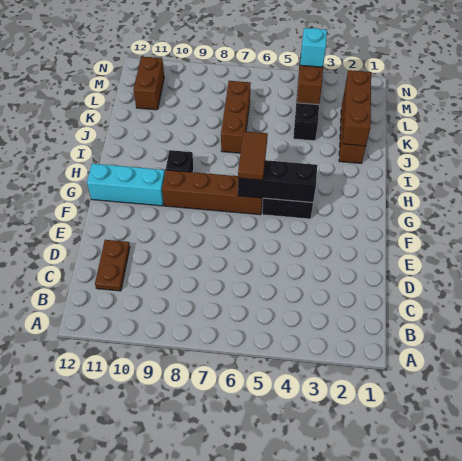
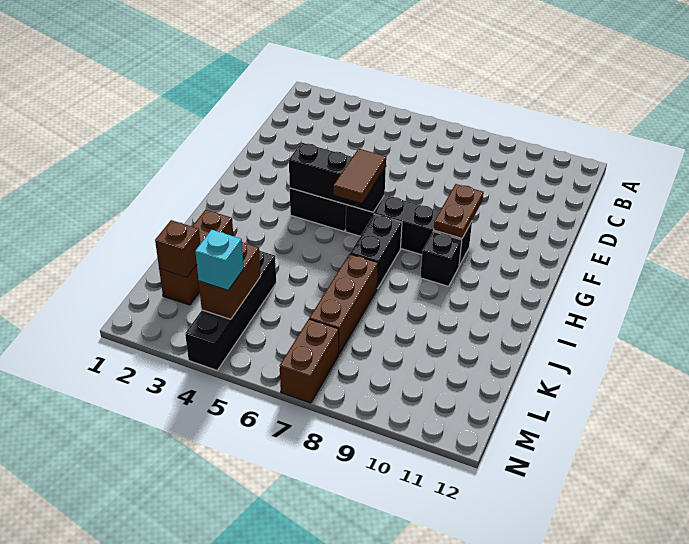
brown plate C11:D11 level 1 -> brown plate F9:G9 level 2
brown brick G6:G9 level 1 -> black brick G6:G9 level 1
cyan brick G10:G12 level 1 -> none
none -> black brick H7:I7 level 1
brown brick J2:L2 level 2 -> brown brick L2 level 2
brown brick L11:M11 level 1 -> brown brick M7:N7 level 1

